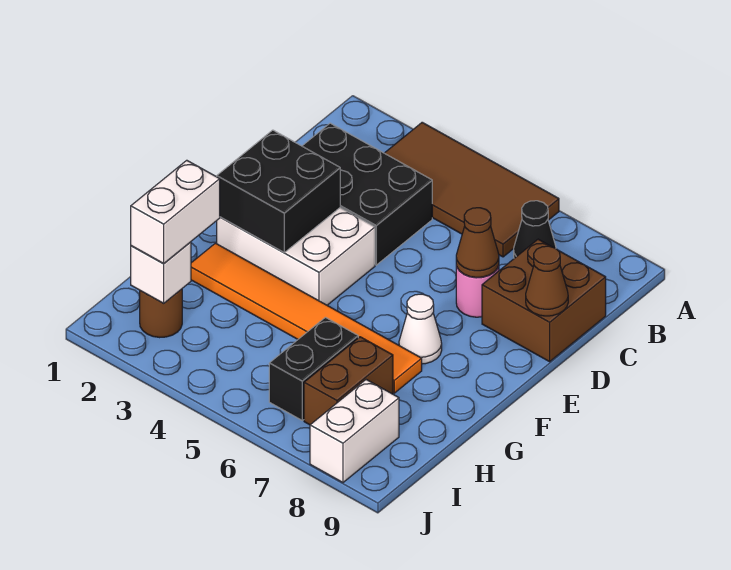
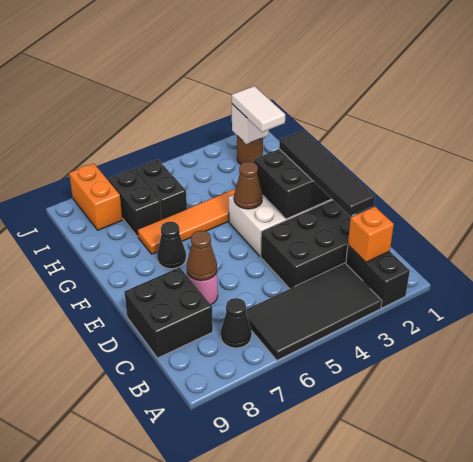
none -> black brick A2:B2 level 1
brown tile A3:B6 level 1 -> black tile A3:B6 level 1
none -> orange brick B2 level 2
none -> black tile C2:F2 level 3
brown brick C8:D9 level 1 -> black brick C8:D9 level 1
brown cone D9 level 2 -> brown cone F4 level 2
white cone F7 level 1 -> black cone F7 level 1
white brick H2:I2 level 3 -> white tile H2:I2 level 3
brown brick H7:I7 level 1 -> black brick H7:I7 level 1
white brick I8:J8 level 1 -> orange brick I8:J8 level 1

